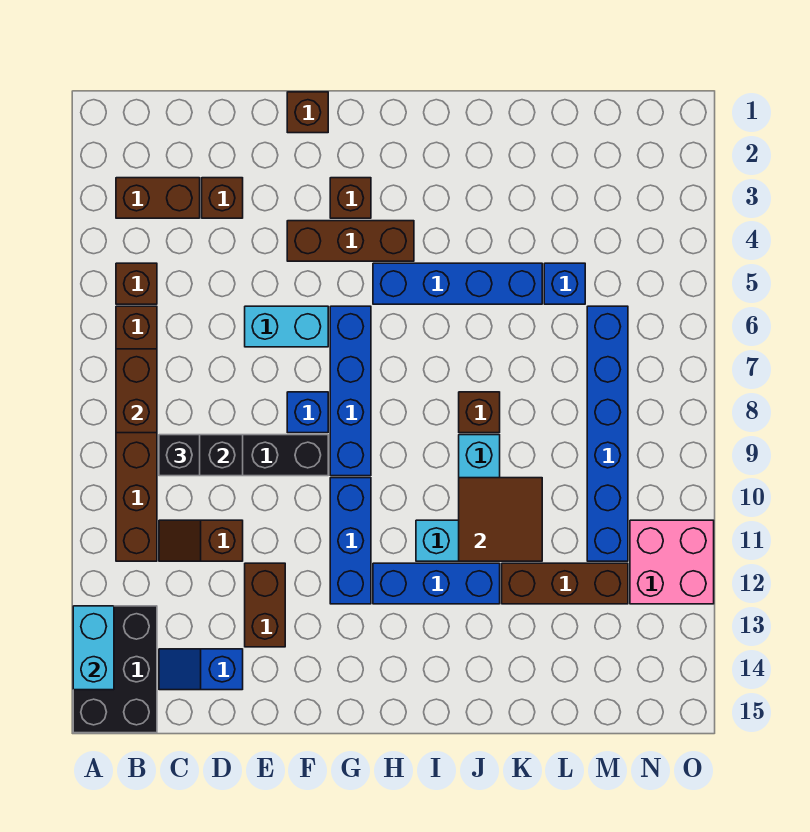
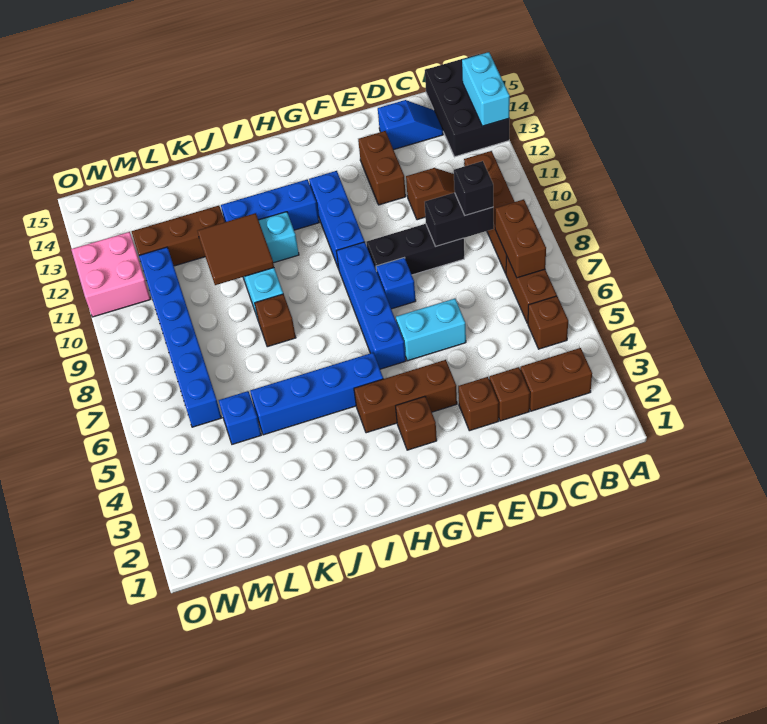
brown brick F1 level 1 -> brown brick E3 level 1

